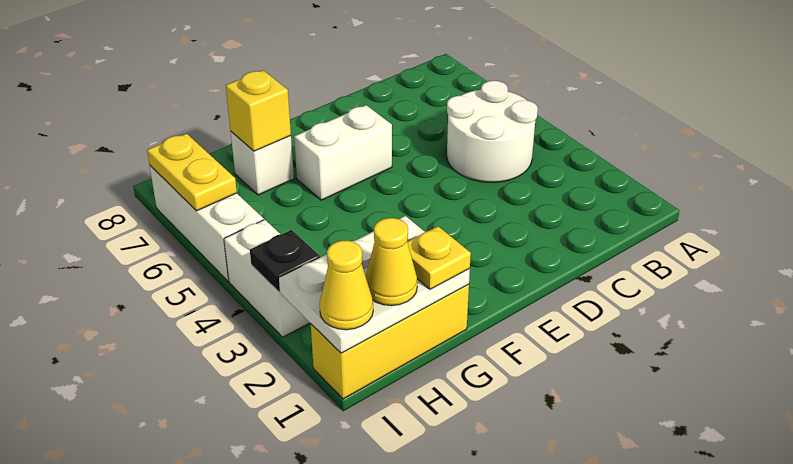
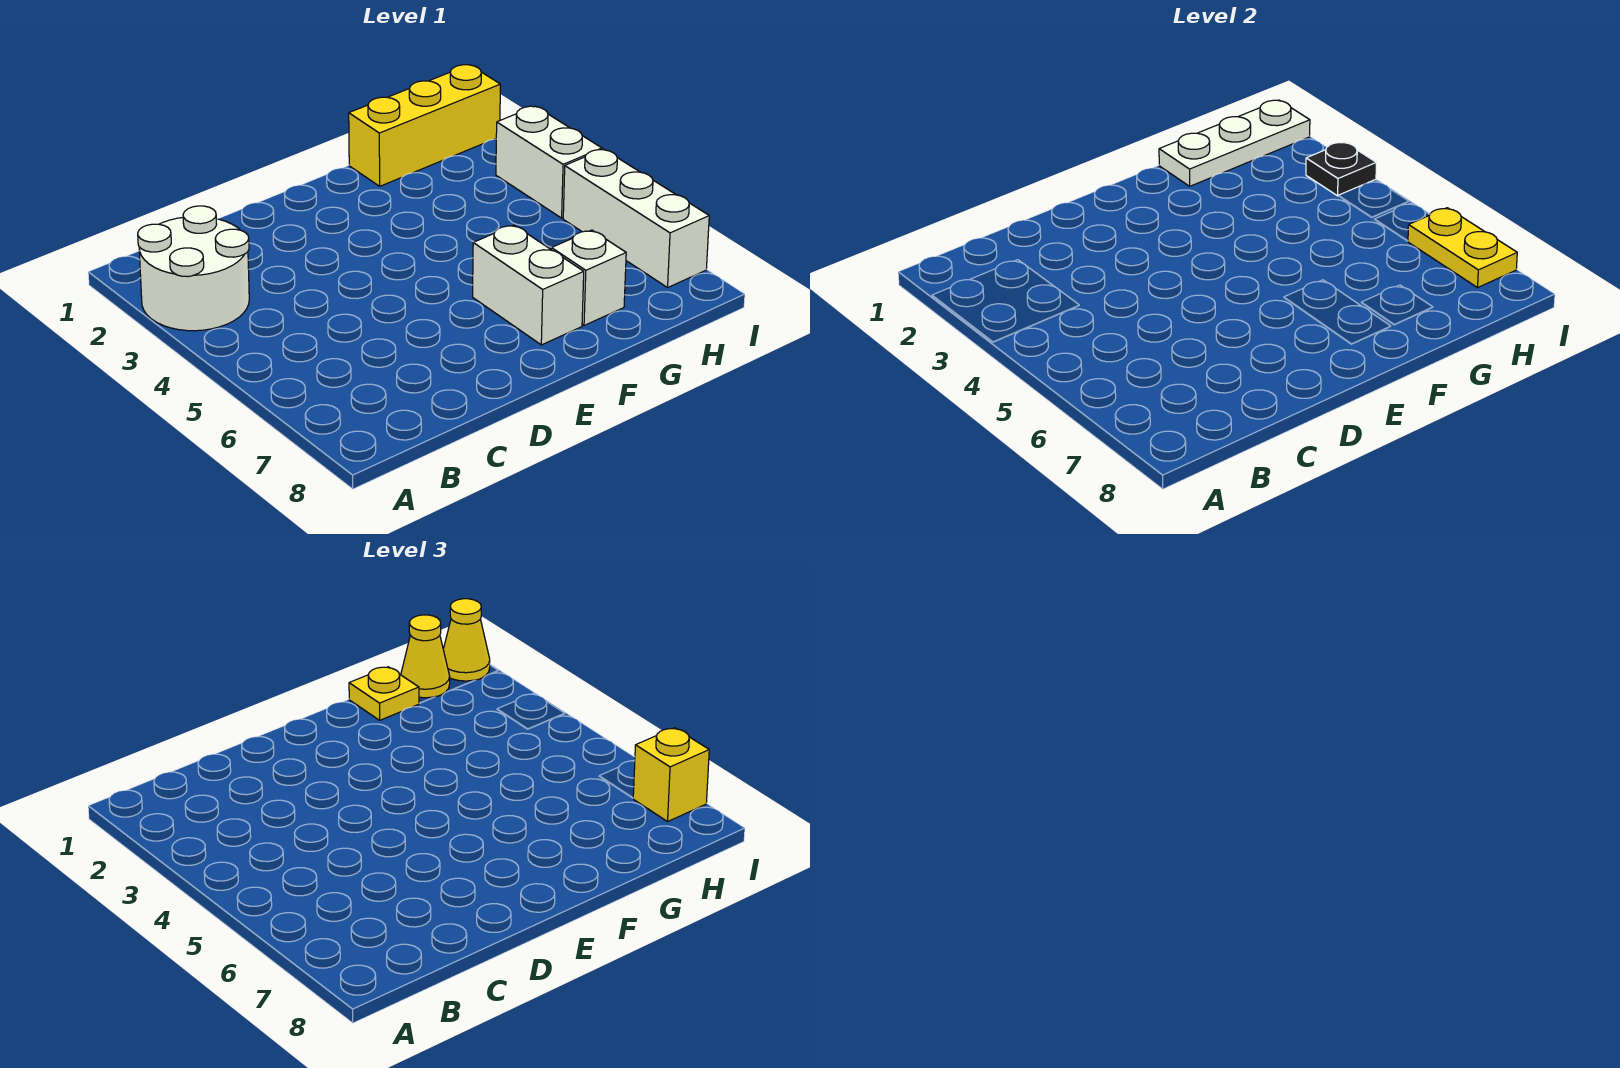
white round brick B4:C5 level 1 -> white round brick A2:B3 level 1
white brick E6:F6 level 1 -> white brick F6:F7 level 1
white plate G1:I2 level 2 -> white plate G1:I1 level 2
yellow brick G7 level 2 -> yellow brick I7 level 3

